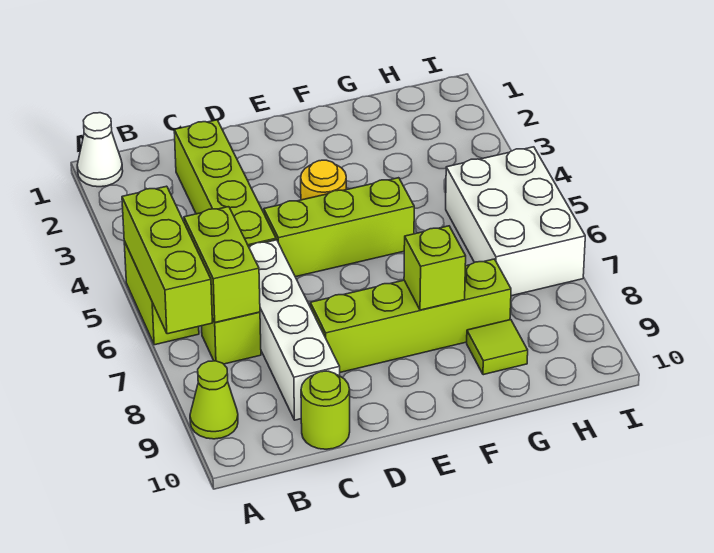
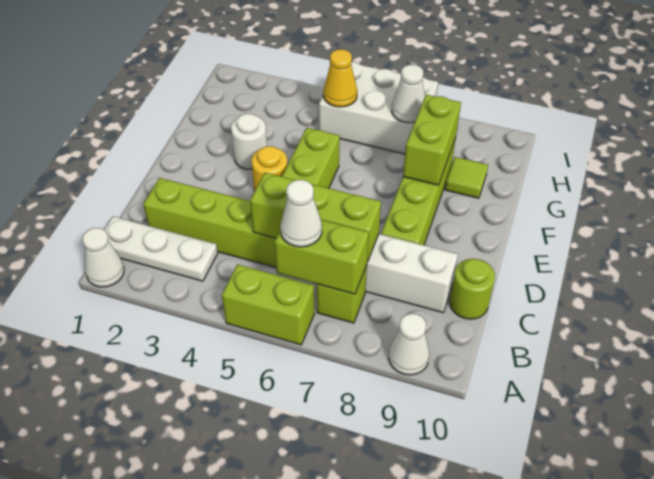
lime brick A5:A7 level 2 -> lime brick C5:C7 level 2
lime cone A9 level 1 -> white cone A9 level 1
none -> white plate B1:B3 level 1
none -> white cone B6 level 3
none -> white round brick F3 level 1
lime brick F8 level 2 -> lime brick F8:G8 level 2
none -> yellow cone H5 level 2
none -> white cone H7 level 2

